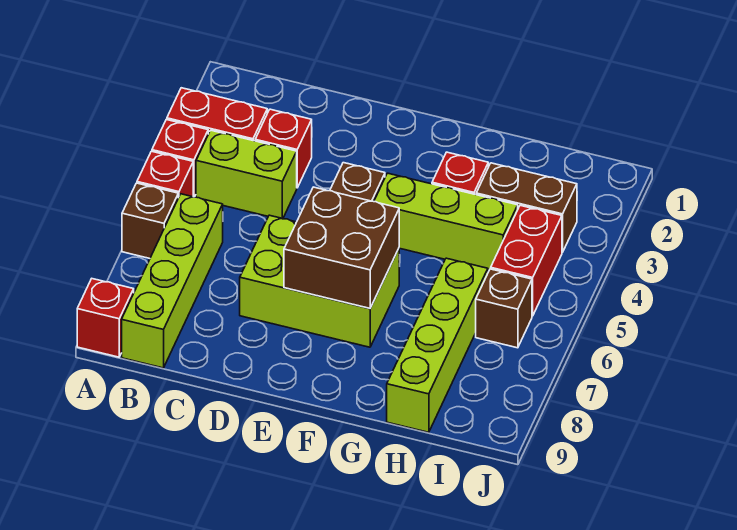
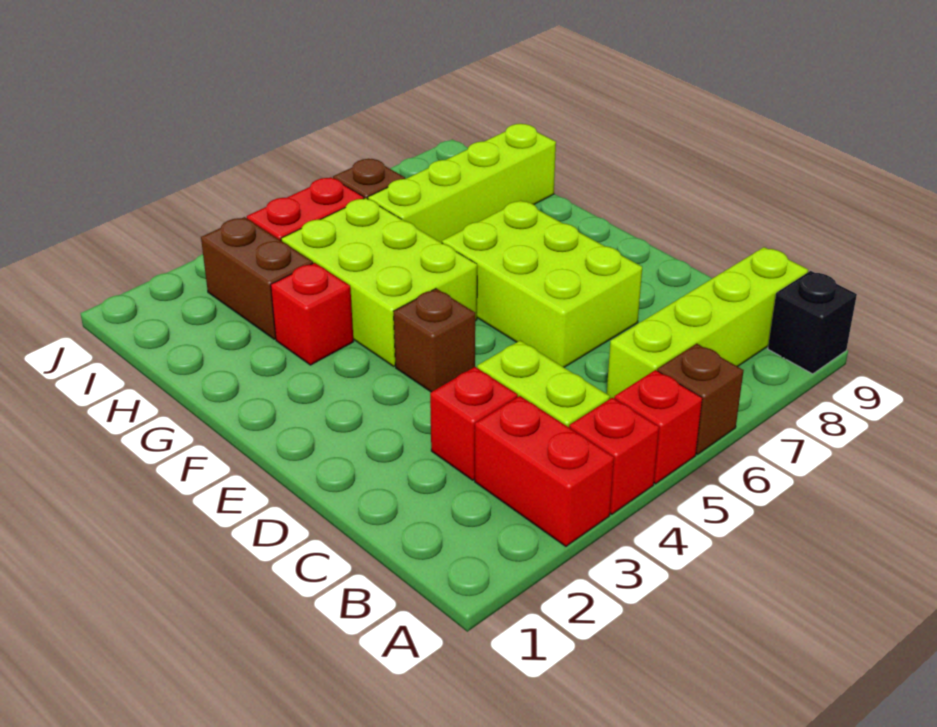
red brick A9 level 1 -> black brick A9 level 1
brown brick E6:F7 level 2 -> none
lime brick F4:H4 level 1 -> lime brick F4:H5 level 1

